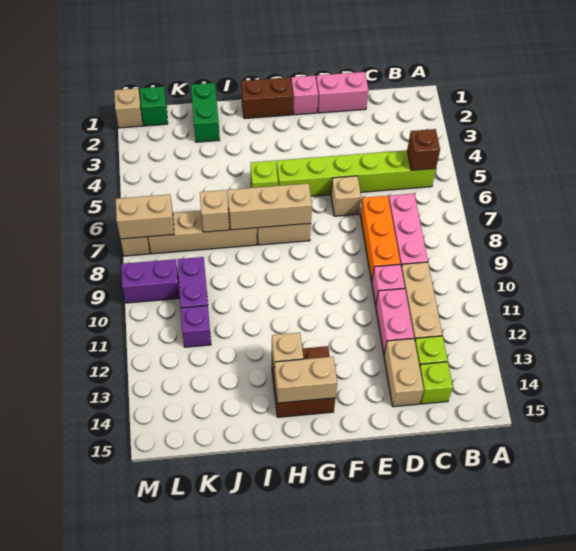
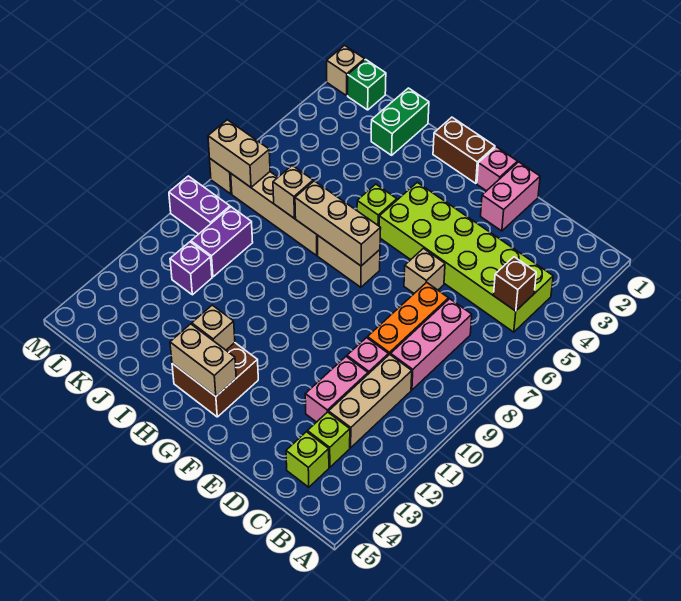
lime brick B5:G5 level 1 -> lime brick B4:G5 level 1
pink brick D1:E1 level 1 -> pink brick E1:E2 level 1
tan brick D13:D14 level 1 -> none

